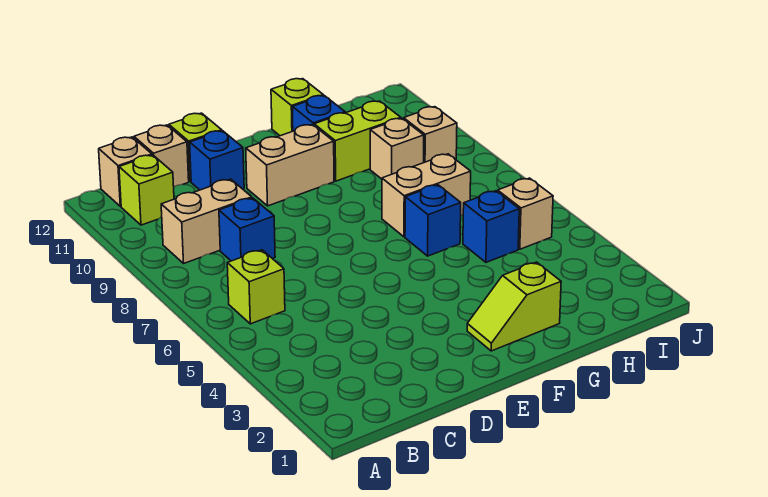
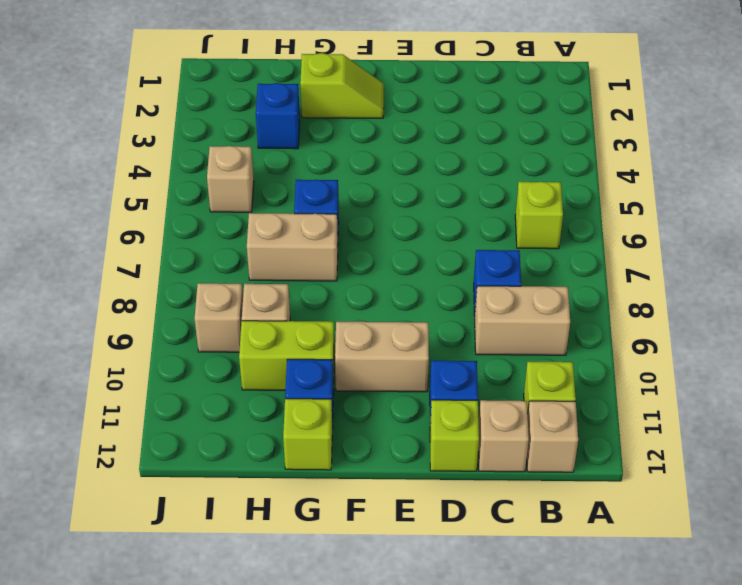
blue brick H5 level 1 -> blue brick H3 level 1

